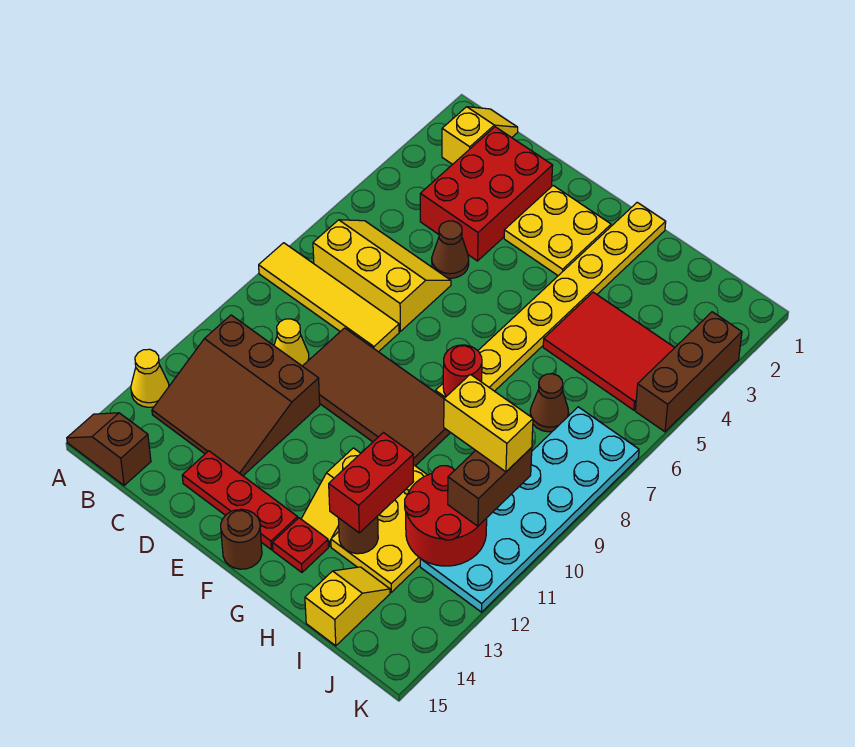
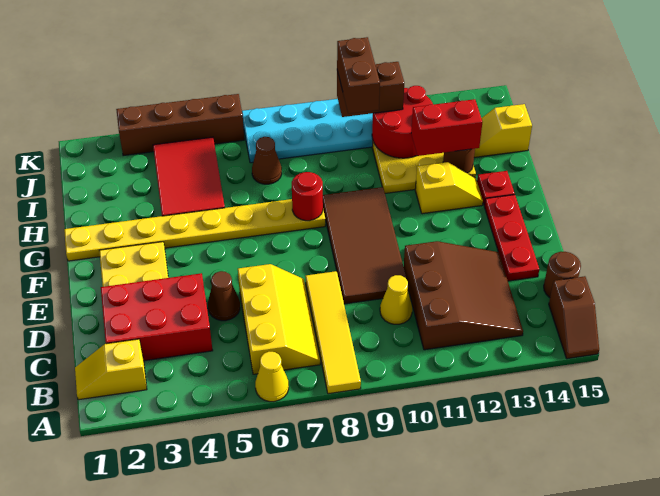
yellow cone A13 level 1 -> yellow cone A6 level 1
yellow slope B6:D7 level 1 top 7 -> yellow slope B6:D7 level 1 top 6
brown round brick F15 level 1 -> brown round brick C15 level 1
yellow brick I10:J10 level 4 -> brown brick I10:J10 level 4
brown brick K3:K5 level 1 -> brown brick K3:K6 level 1

